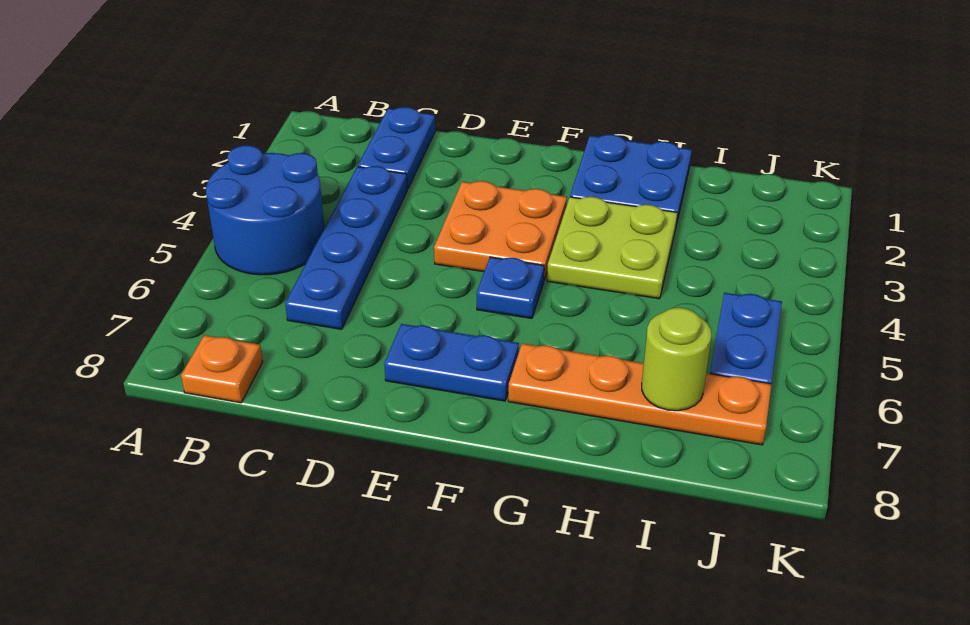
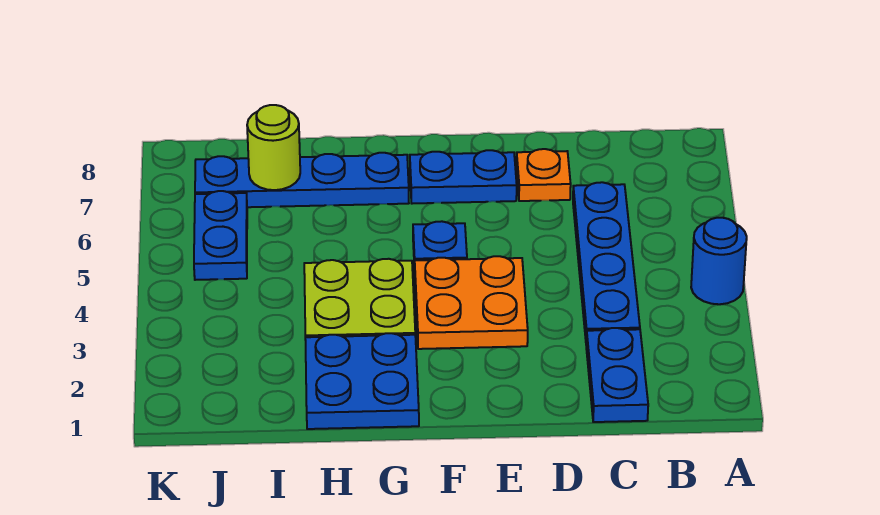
blue round brick A4:B5 level 1 -> blue round brick A4 level 1
orange plate B8 level 1 -> orange plate D7 level 1
orange plate G7:J7 level 1 -> blue plate G7:J7 level 1

